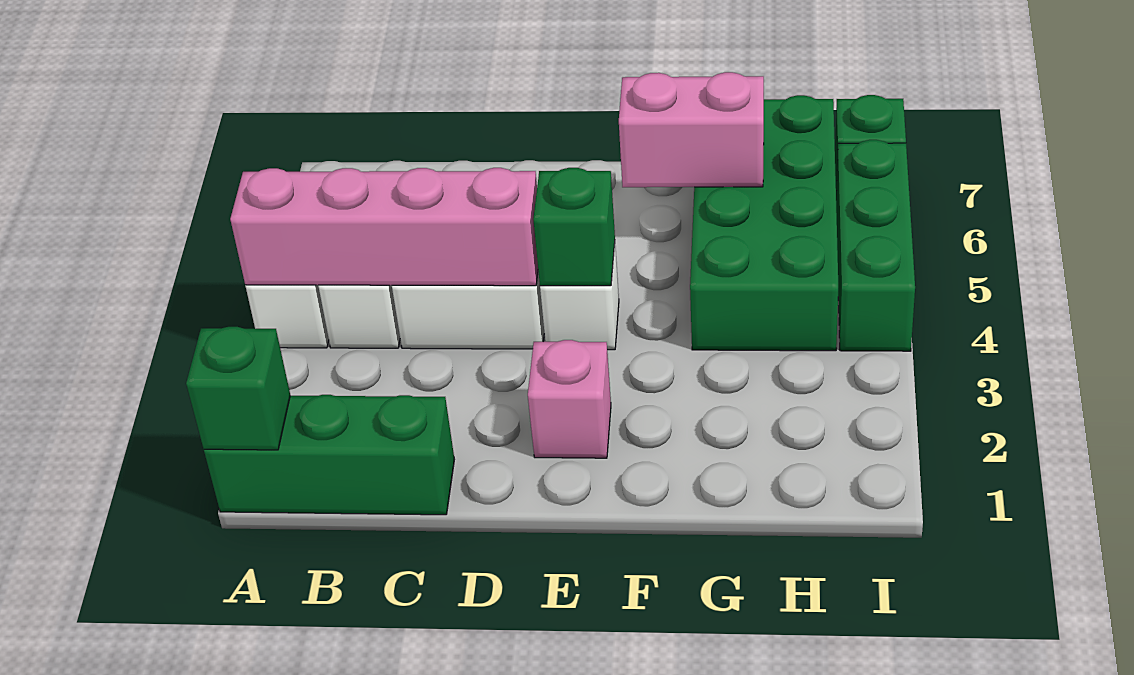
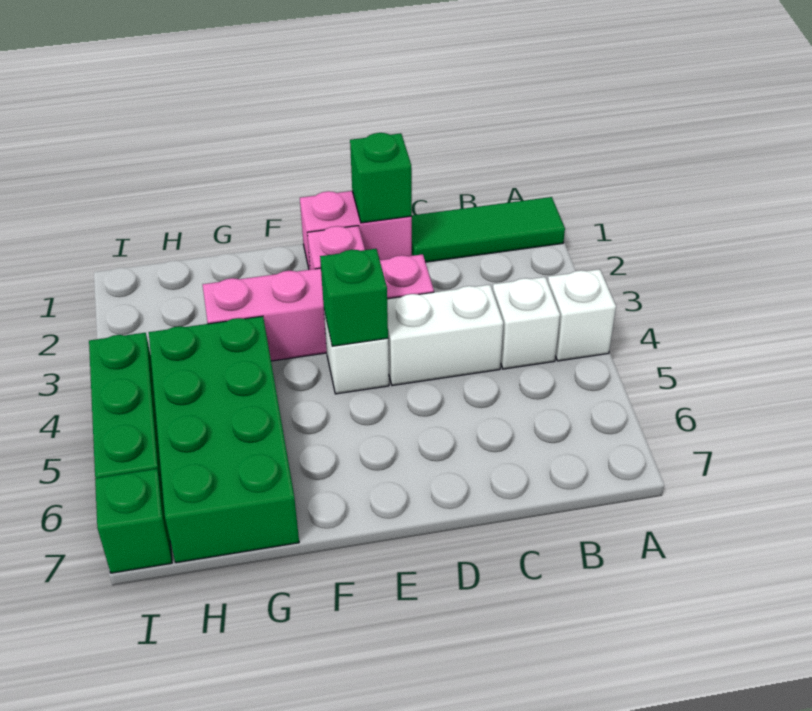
green brick A1:C1 level 1 -> green tile A1:C1 level 1
green brick A1 level 2 -> green brick D1 level 2
pink brick A4:D4 level 2 -> pink brick D3:G3 level 1
pink brick F6:G6 level 2 -> pink brick D1:E1 level 1

